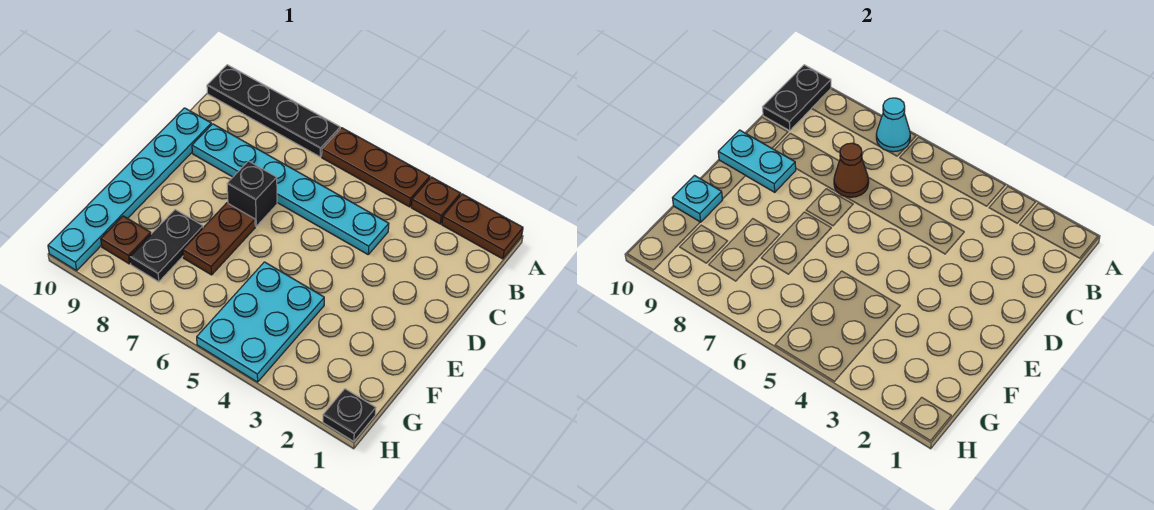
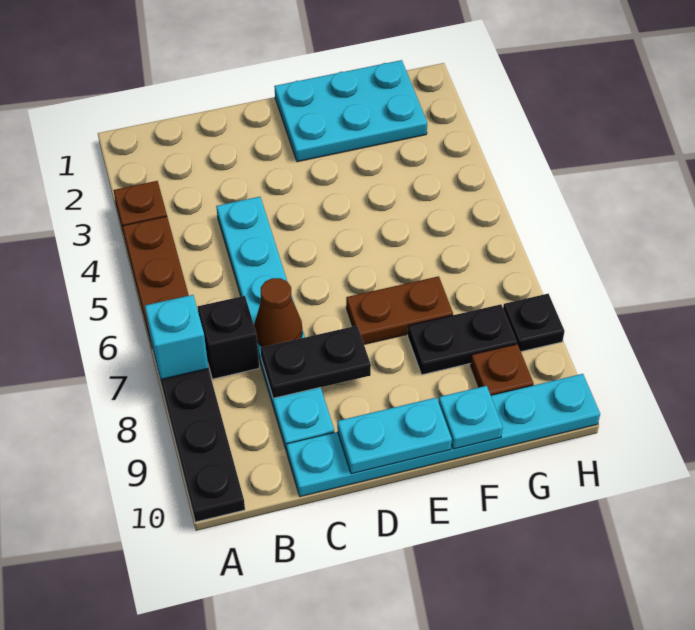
brown plate A1:A2 level 1 -> none
cyan cone A7 level 2 -> cyan brick A7 level 2
black plate A10:B10 level 2 -> black plate C8:D8 level 2
black brick D7 level 1 -> black brick B7 level 1
cyan plate D9:D10 level 2 -> cyan plate D10:E10 level 2
cyan plate F4:H5 level 1 -> cyan plate E1:G2 level 1
black plate H1 level 1 -> black plate H8 level 1

